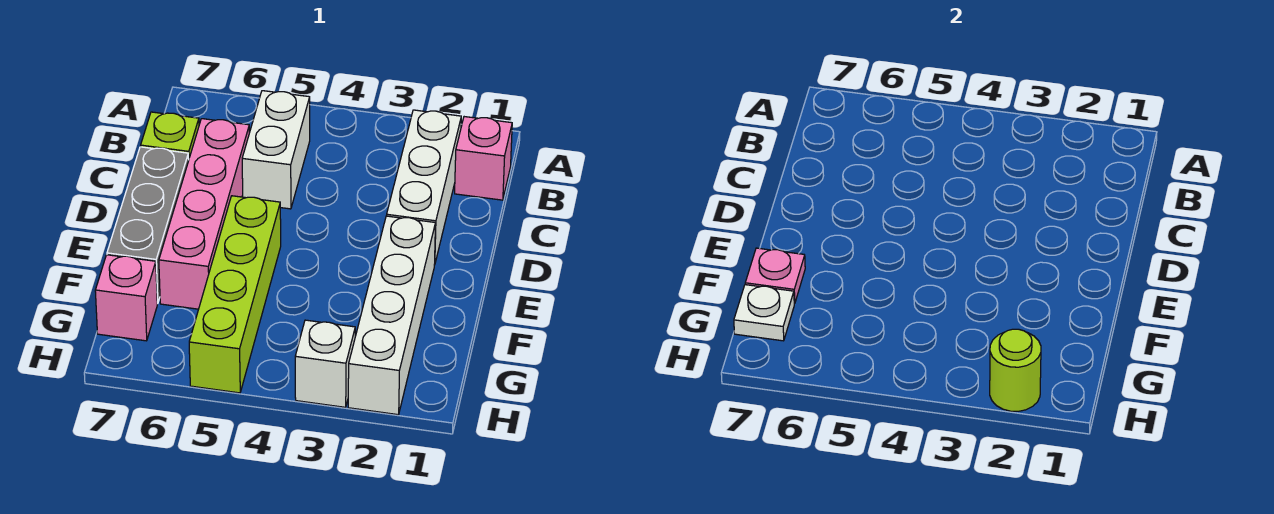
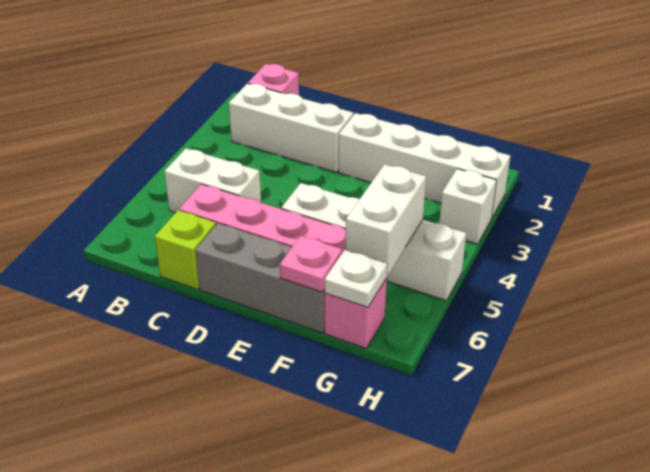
lime brick E5:H5 level 1 -> white brick E5:H5 level 1
none -> white brick G5:G6 level 2
lime round brick H2 level 2 -> none

